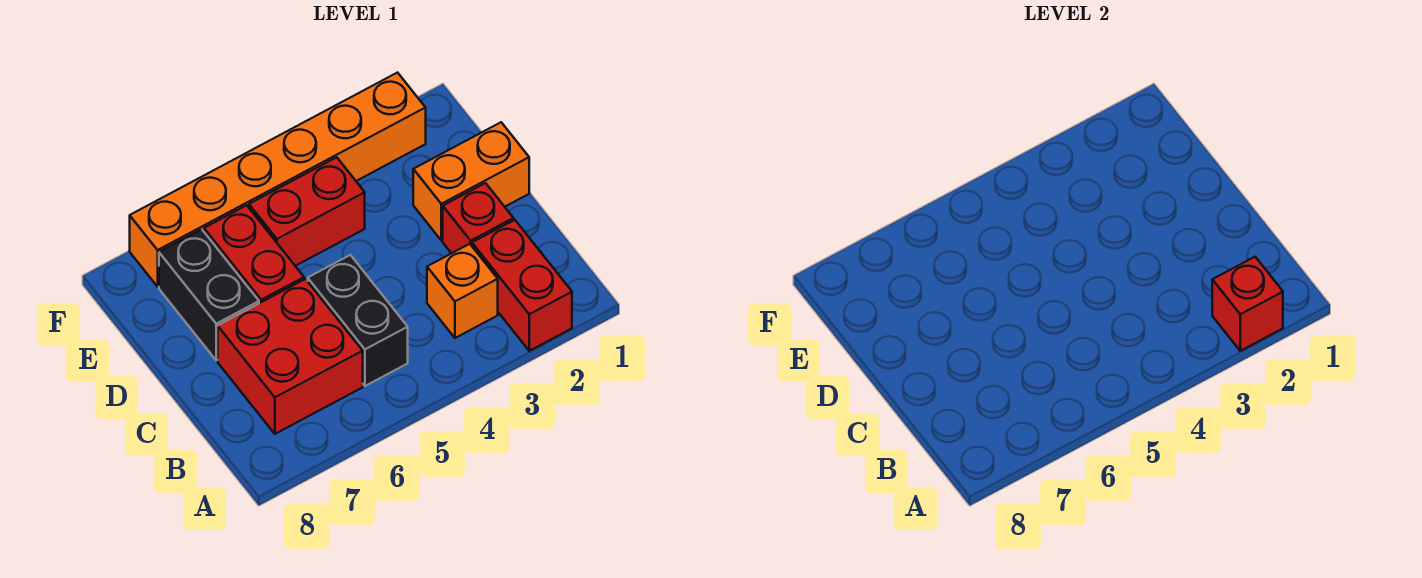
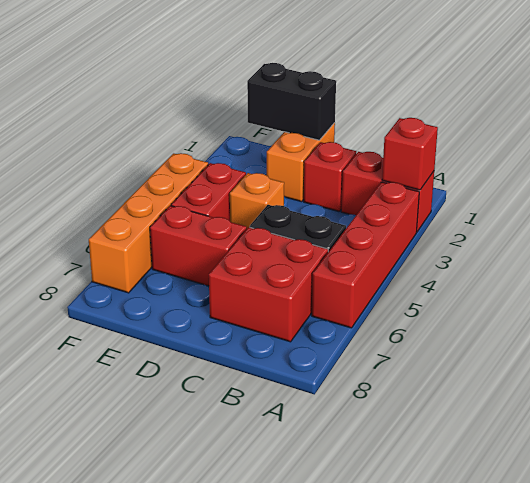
none -> red brick A3:A6 level 1
orange brick B3 level 1 -> orange brick D4 level 1
black brick D7:E7 level 1 -> black brick D1:E1 level 2
orange brick F2:F7 level 1 -> orange brick F4:F7 level 1

